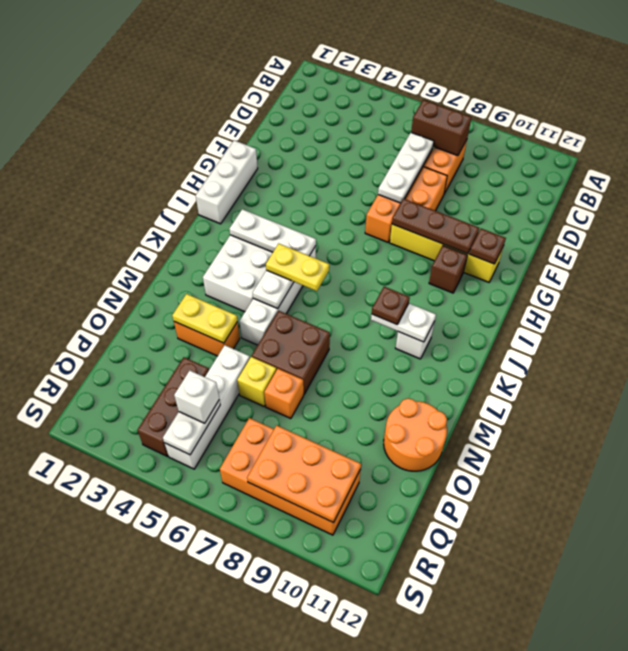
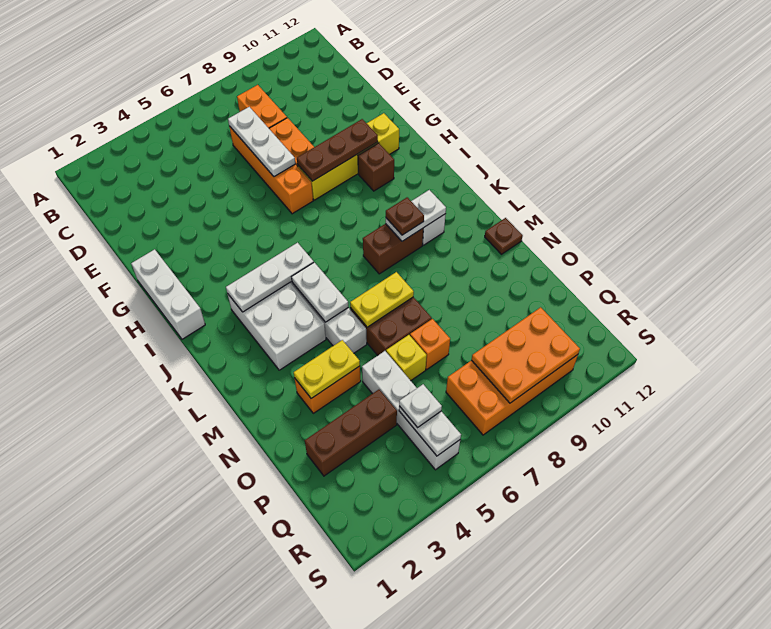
brown brick C7:C8 level 2 -> brown brick K8:K9 level 1
brown plate G11 level 2 -> brown plate M12 level 1
yellow plate K5:K6 level 3 -> yellow plate M6:M7 level 2
orange round brick N11:O12 level 1 -> none
brown brick P4:R4 level 1 -> brown brick P2:P4 level 1
white brick Q5 level 3 -> white plate Q5 level 3

